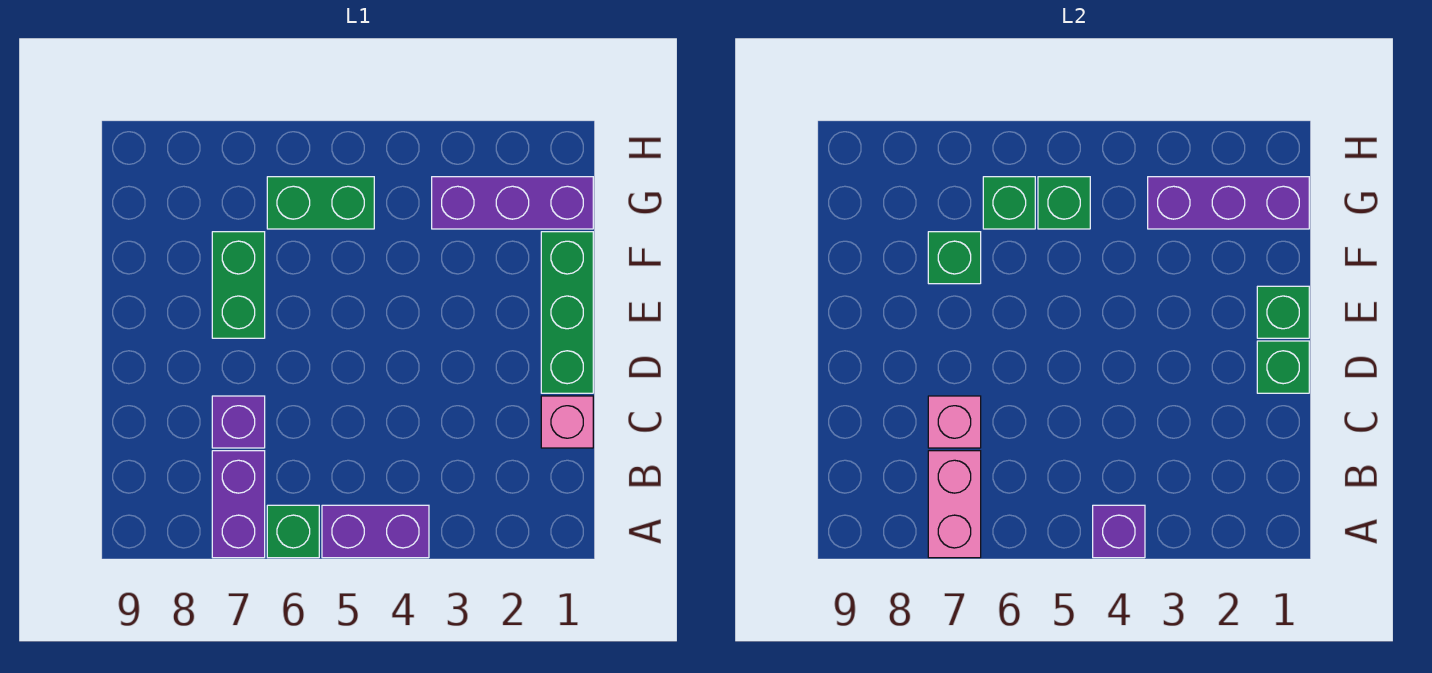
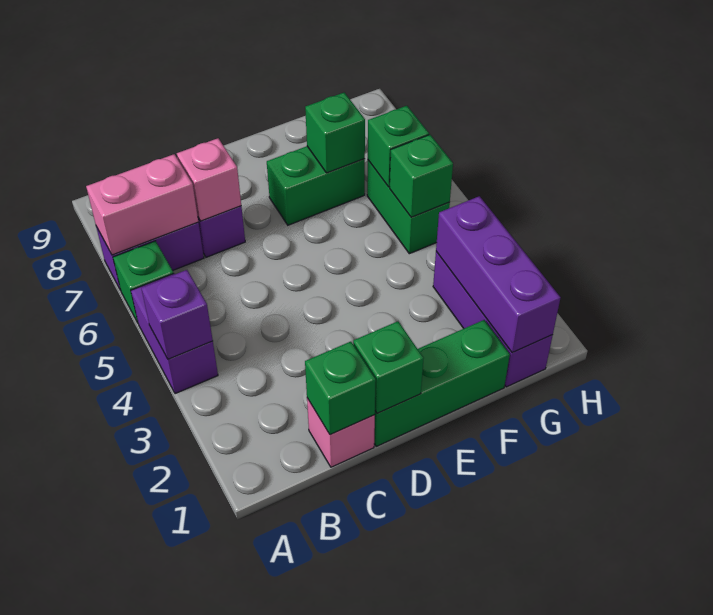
green brick E1 level 2 -> green brick C1 level 2

